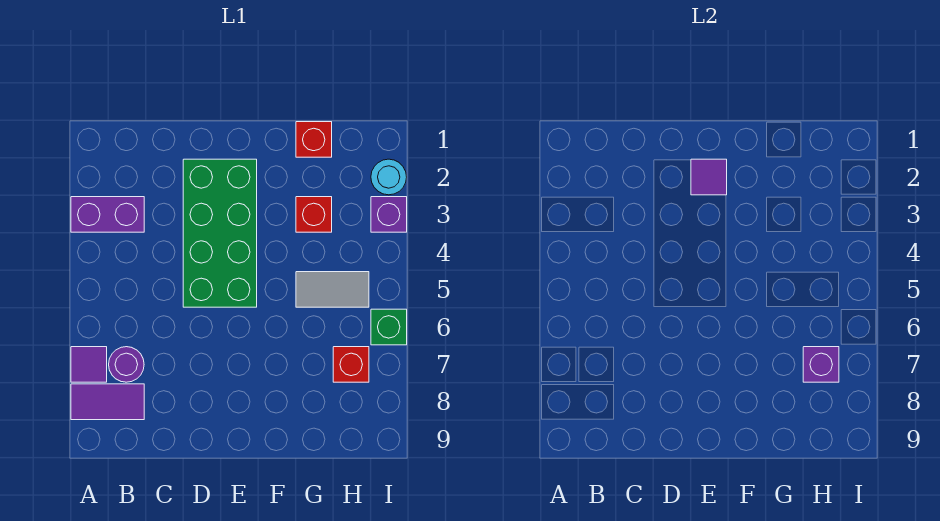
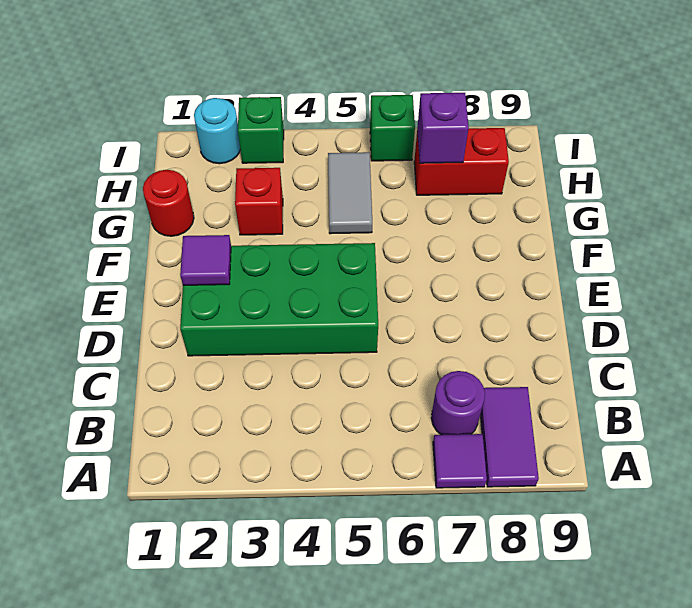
purple brick A3:B3 level 1 -> none
red brick G1 level 1 -> red round brick G1 level 1
red brick H7 level 1 -> red brick H7:H8 level 1
purple brick I3 level 1 -> green brick I3 level 1

